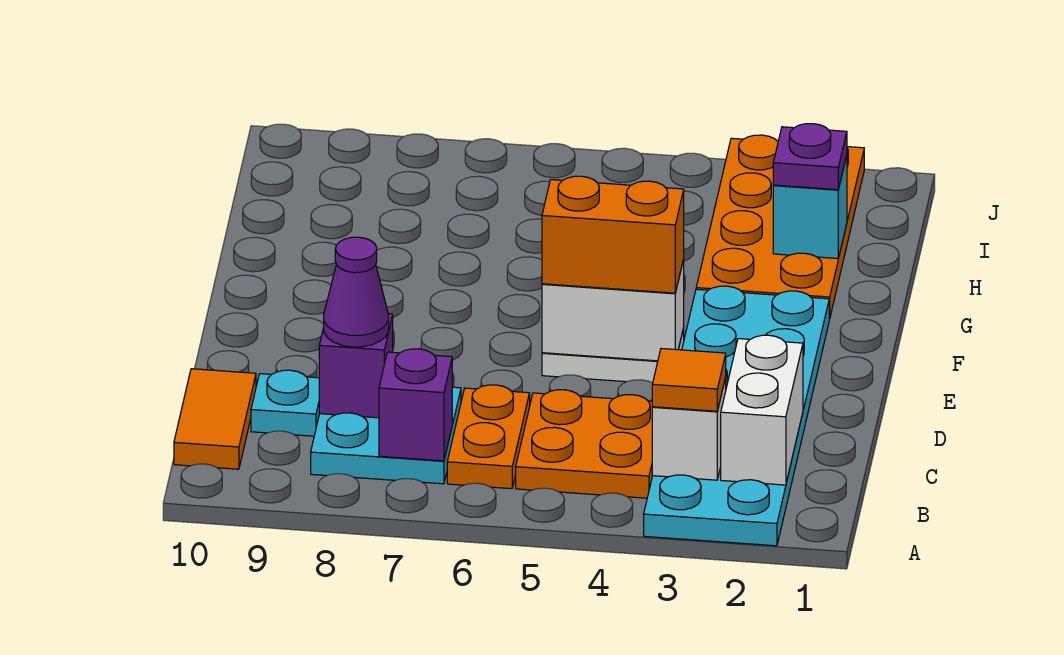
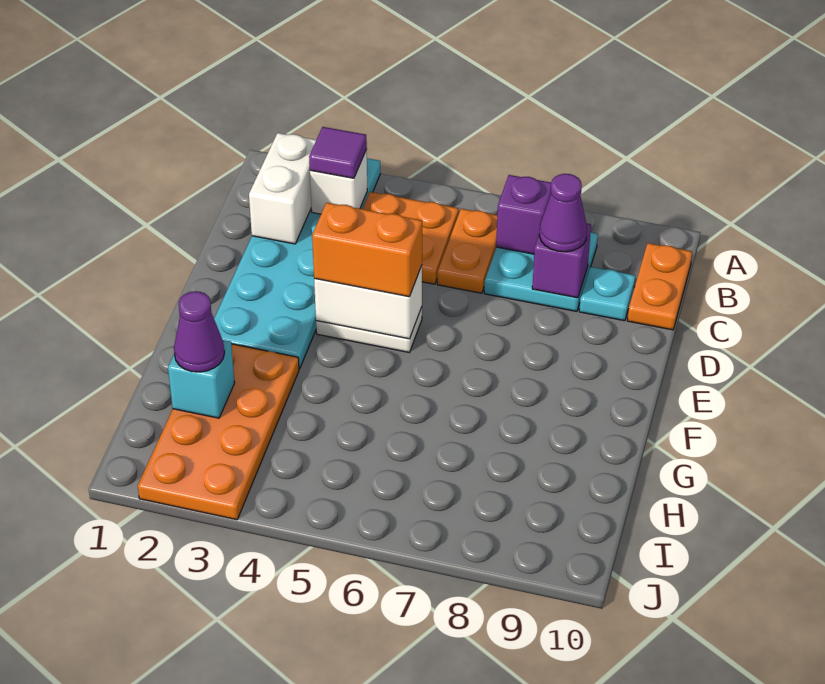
orange tile B3 level 3 -> purple tile B3 level 3
orange tile B10:C10 level 1 -> orange plate B10:C10 level 1
purple plate H2 level 3 -> purple cone H2 level 3

